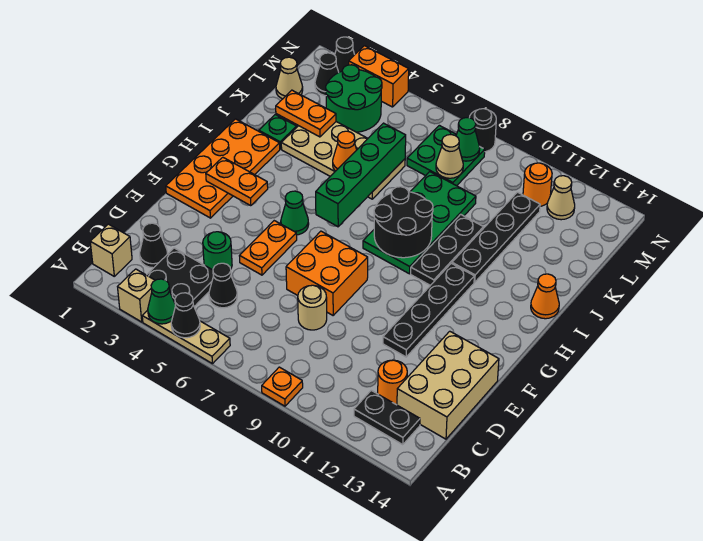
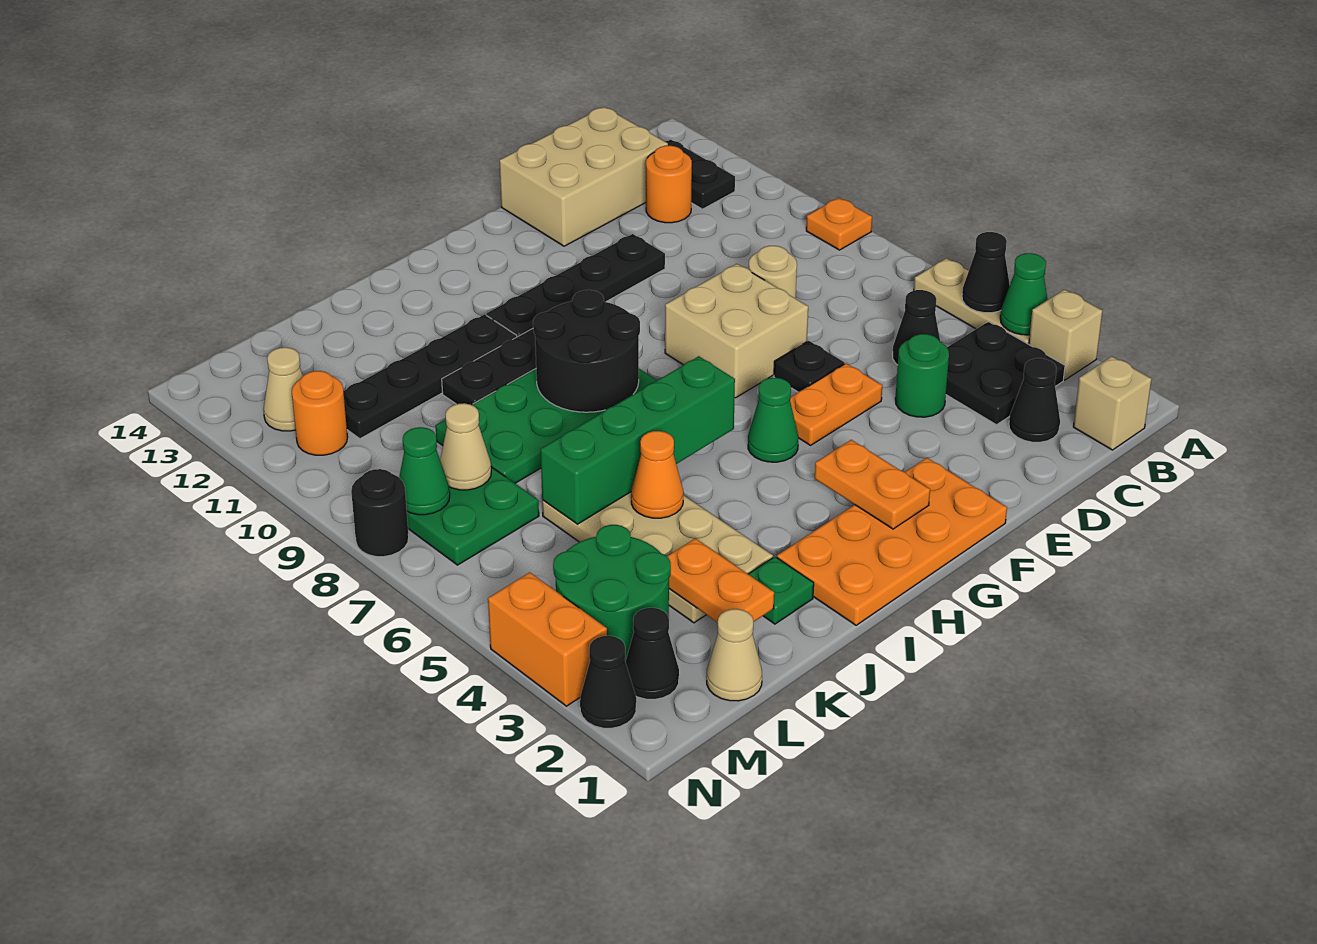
none -> black plate E6 level 1
orange brick E7:F8 level 1 -> tan brick E7:F8 level 1
orange cone I14 level 1 -> none

